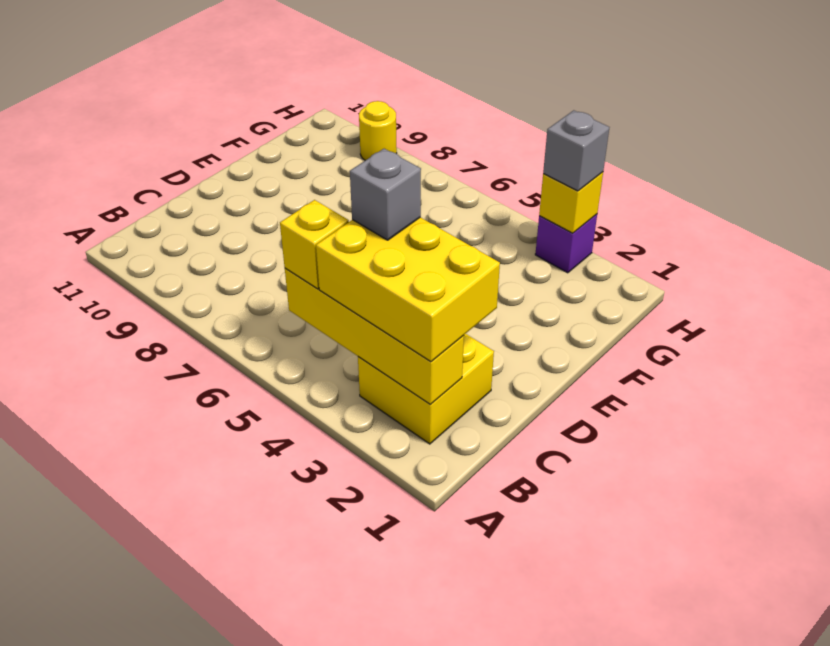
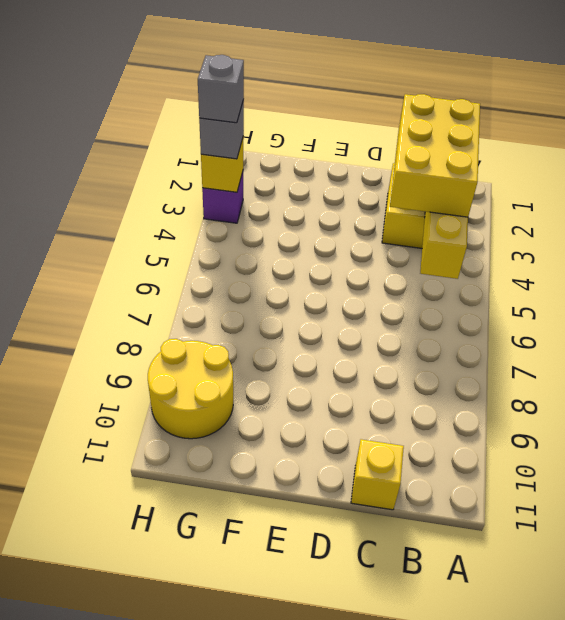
yellow brick B5 level 3 -> yellow brick C11 level 1
grey brick C4 level 4 -> grey brick H3 level 4
yellow round brick H9 level 1 -> yellow round brick G9:H10 level 1

